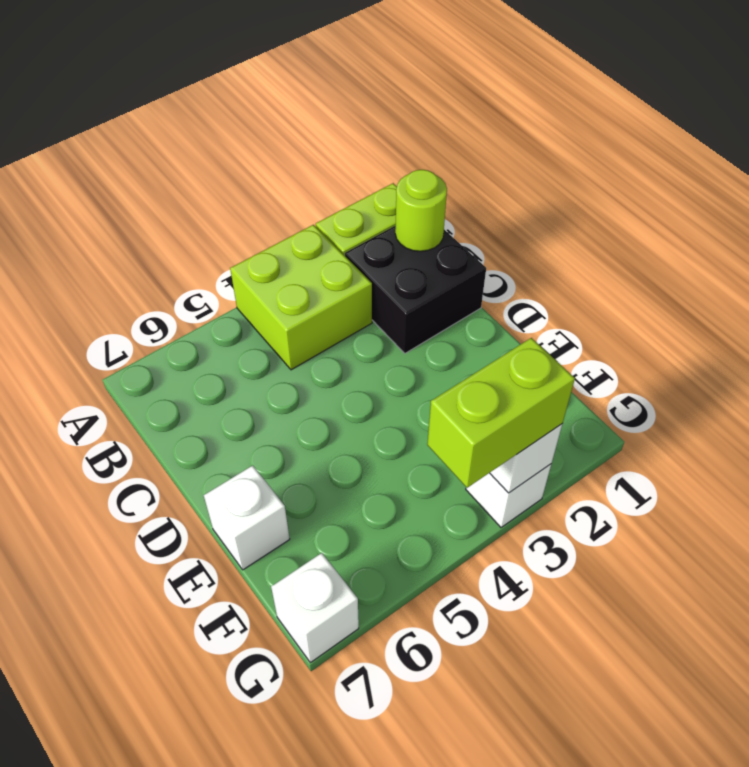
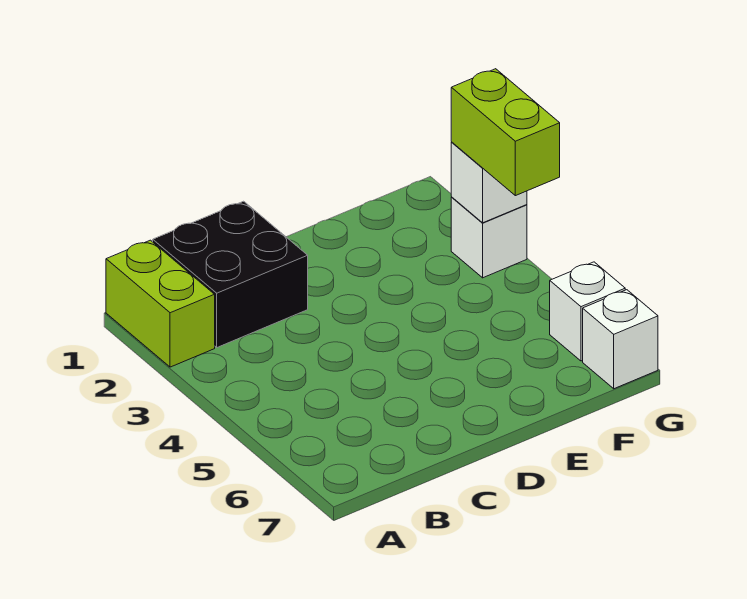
lime brick A3:B4 level 1 -> none
lime round brick B1 level 2 -> none
white brick E7 level 1 -> white brick G6 level 1

